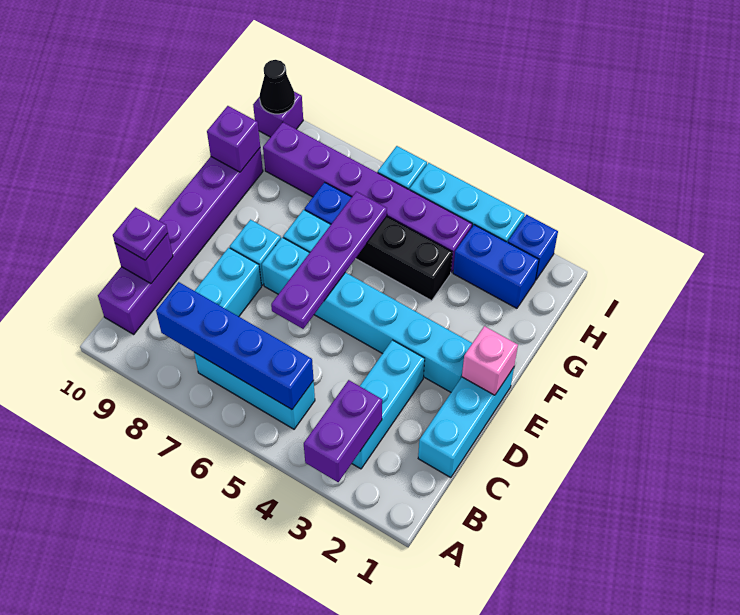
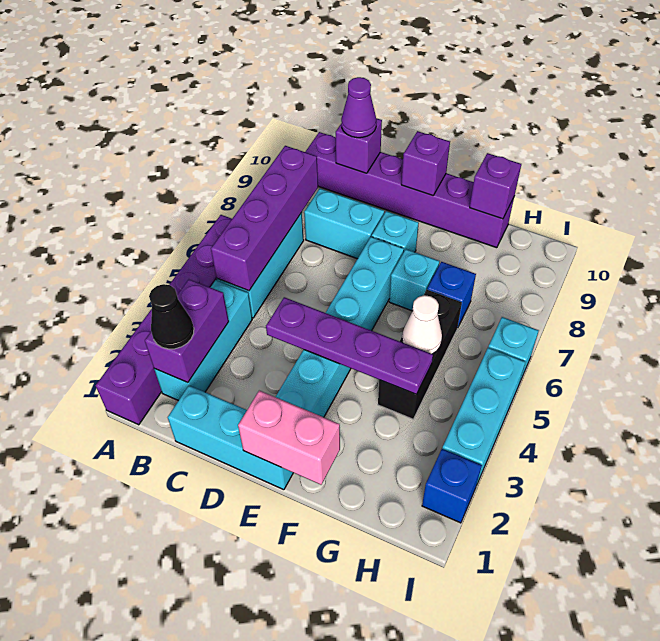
purple brick A3:B3 level 2 -> purple brick B2:B3 level 2
cyan brick B3:D3 level 1 -> cyan brick B2:B4 level 1
blue brick B5:B8 level 2 -> purple brick B5:B8 level 2
purple plate C10 level 3 -> purple cone C10 level 3
purple plate D6:G6 level 2 -> purple plate D4:G4 level 2
pink brick E1 level 2 -> pink brick E1:F1 level 2
none -> white cone G5 level 2
blue brick H2:H3 level 1 -> none
purple brick H4:H9 level 1 -> purple brick A1:A6 level 1
purple brick I10 level 1 -> purple brick E10 level 2
black cone I10 level 2 -> black cone B2 level 3

